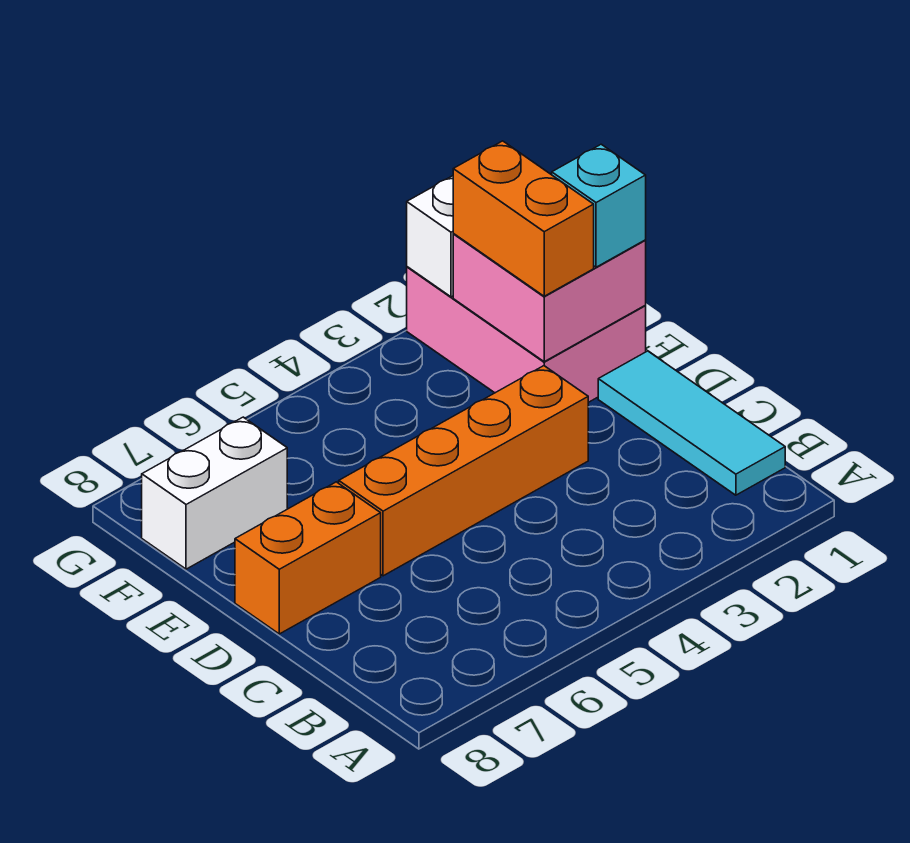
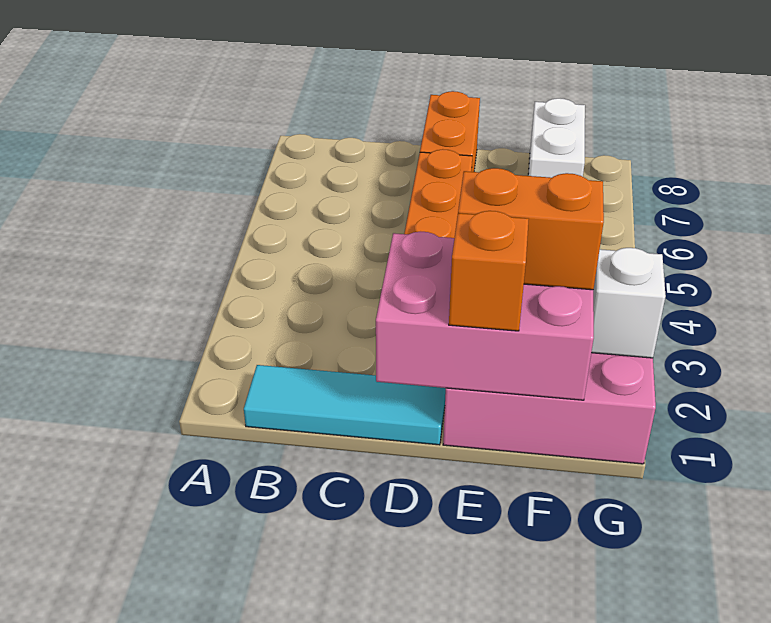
pink brick E1:F2 level 2 -> pink brick D1:F2 level 2
cyan brick E1 level 3 -> orange brick E1 level 3

